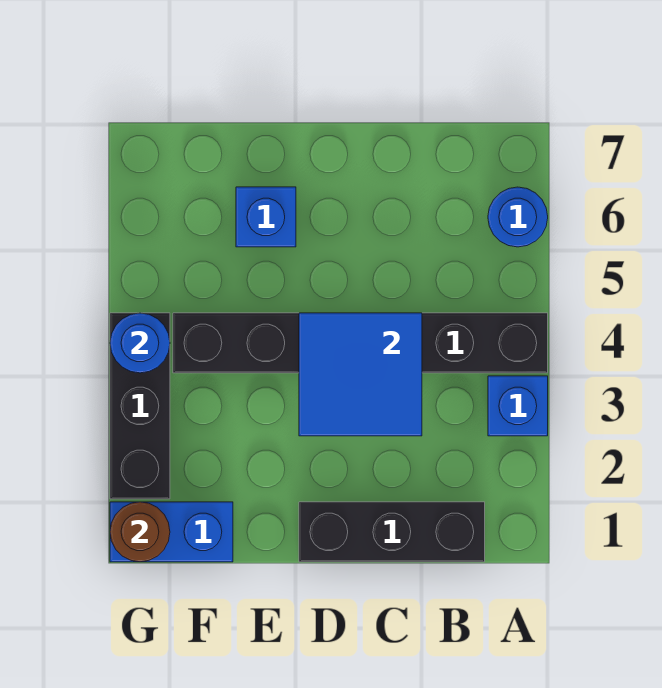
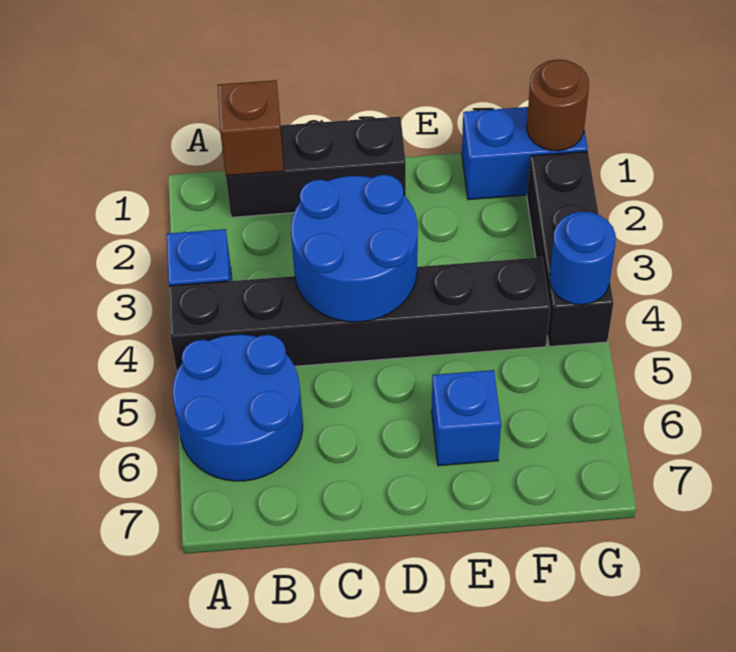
blue round brick A6 level 1 -> blue round brick A5:B6 level 1
none -> brown brick B1 level 2
blue tile C3:D4 level 2 -> blue round brick C3:D4 level 2

